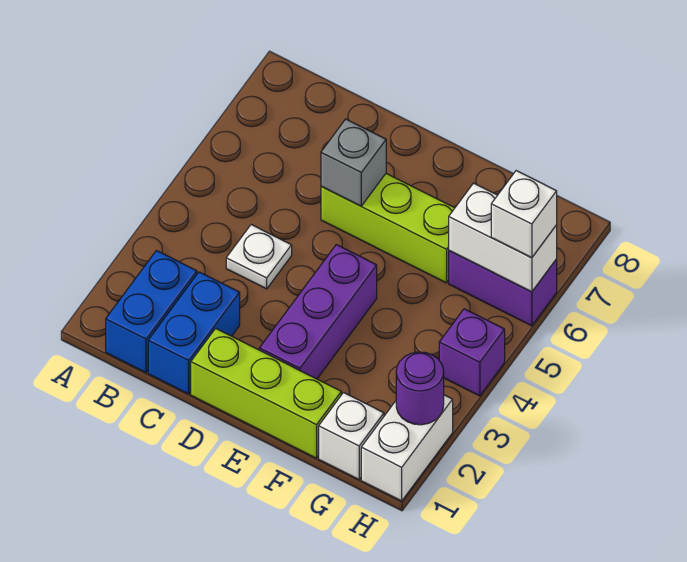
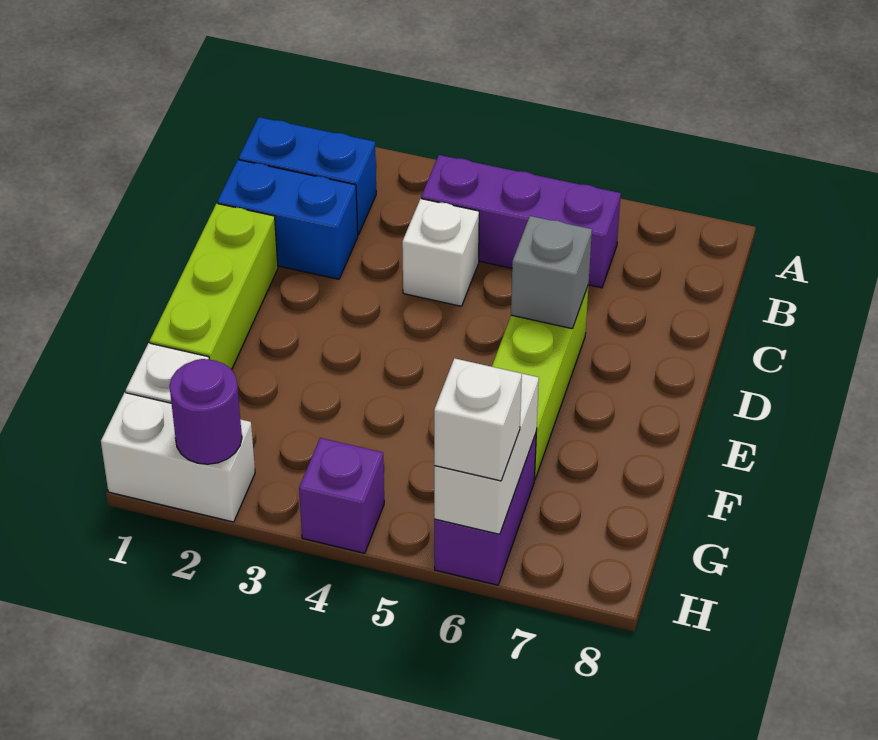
white plate C4 level 1 -> white brick C4 level 1
purple brick E2:E4 level 1 -> purple brick B4:B6 level 1

